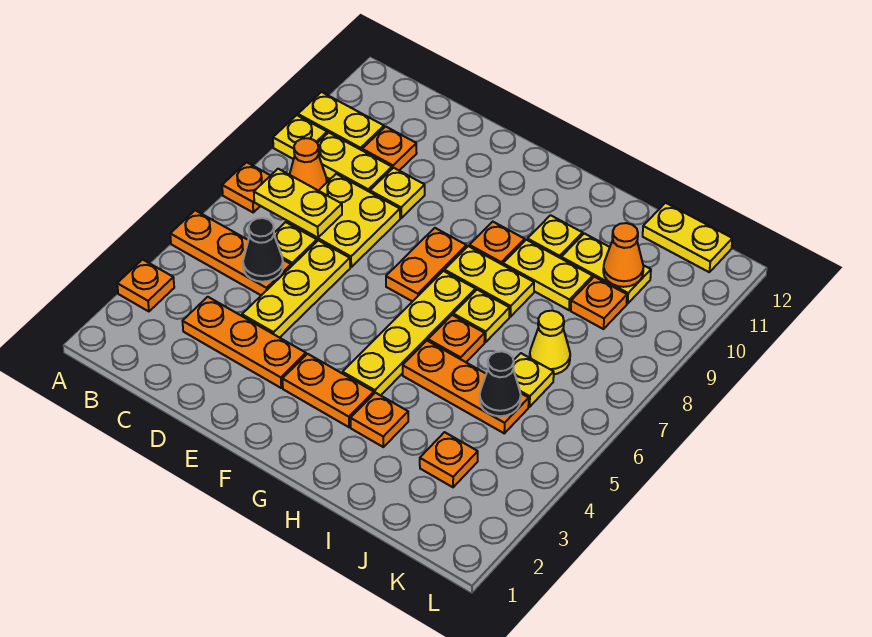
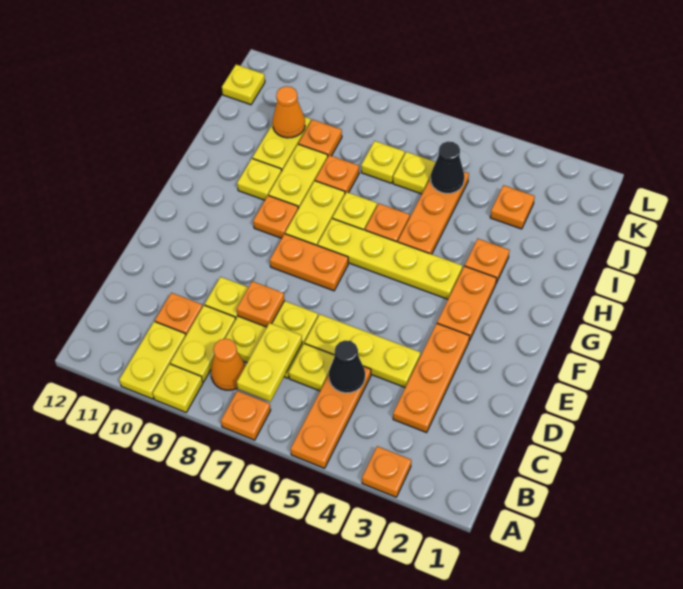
none -> orange plate D8 level 2
none -> orange plate I8 level 1
yellow cone J7 level 1 -> yellow plate J7 level 1
yellow plate J12:K12 level 1 -> yellow plate K12 level 1

